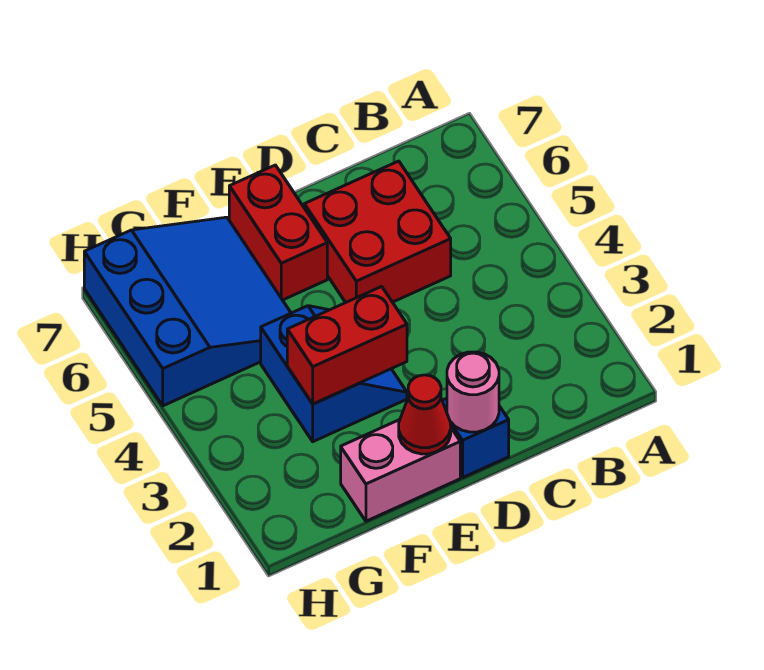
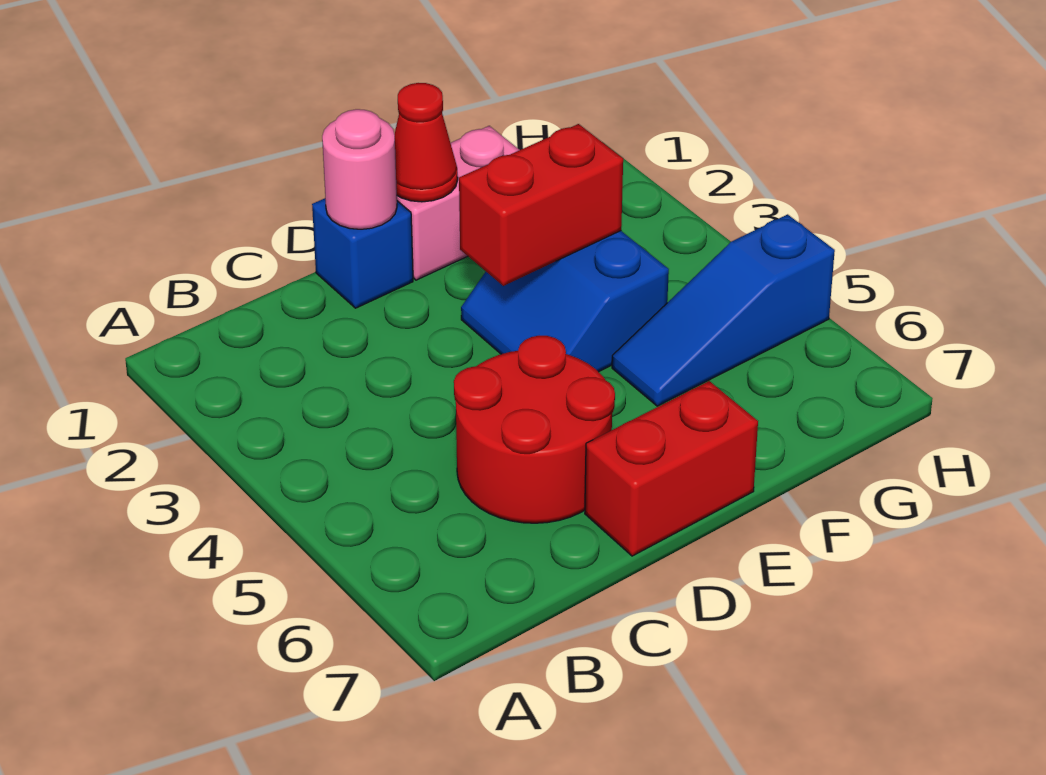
red brick C5:D6 level 1 -> red round brick C5:D6 level 1
red brick E6:E7 level 1 -> red brick D7:E7 level 1
blue slope F5:H7 level 1 top H -> blue slope F5:H5 level 1 top H

